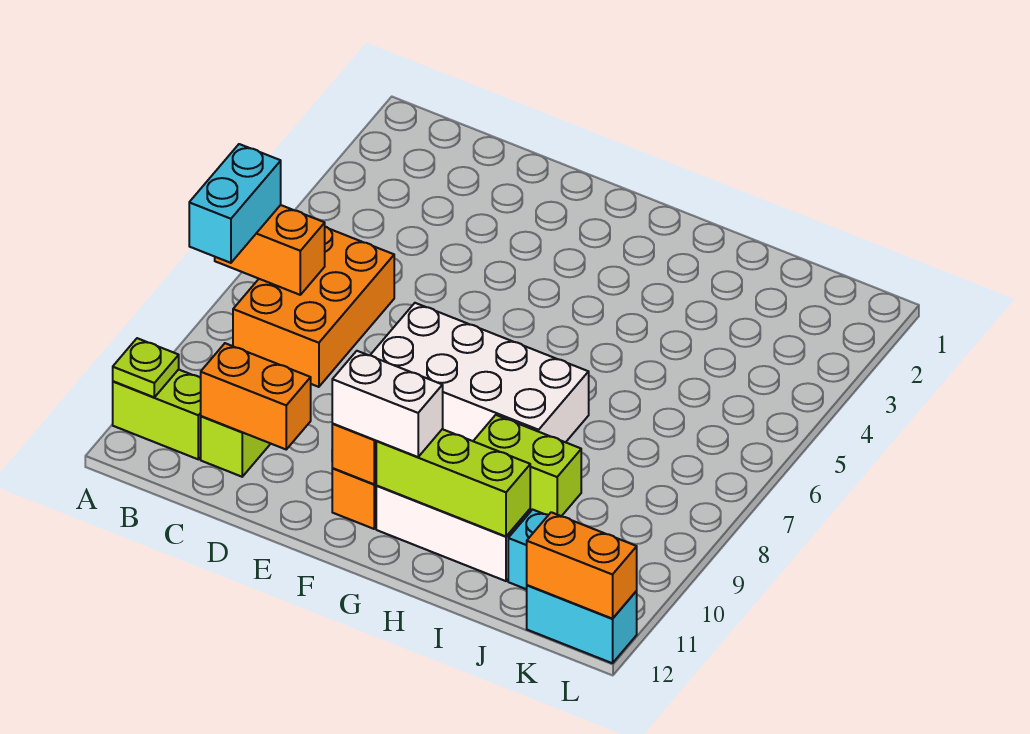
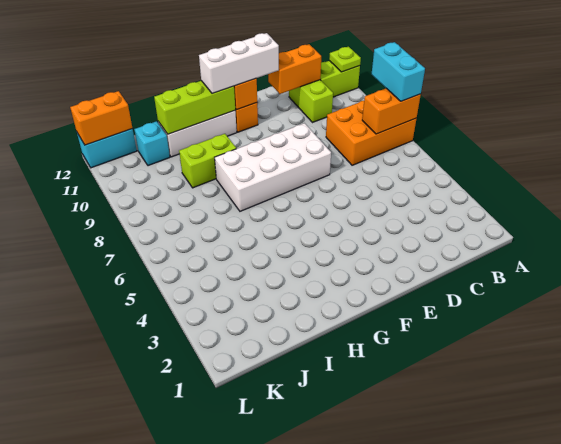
orange brick B6:C8 level 1 -> orange brick A7:C8 level 1
white brick F11:G11 level 3 -> white brick E11:G11 level 3

